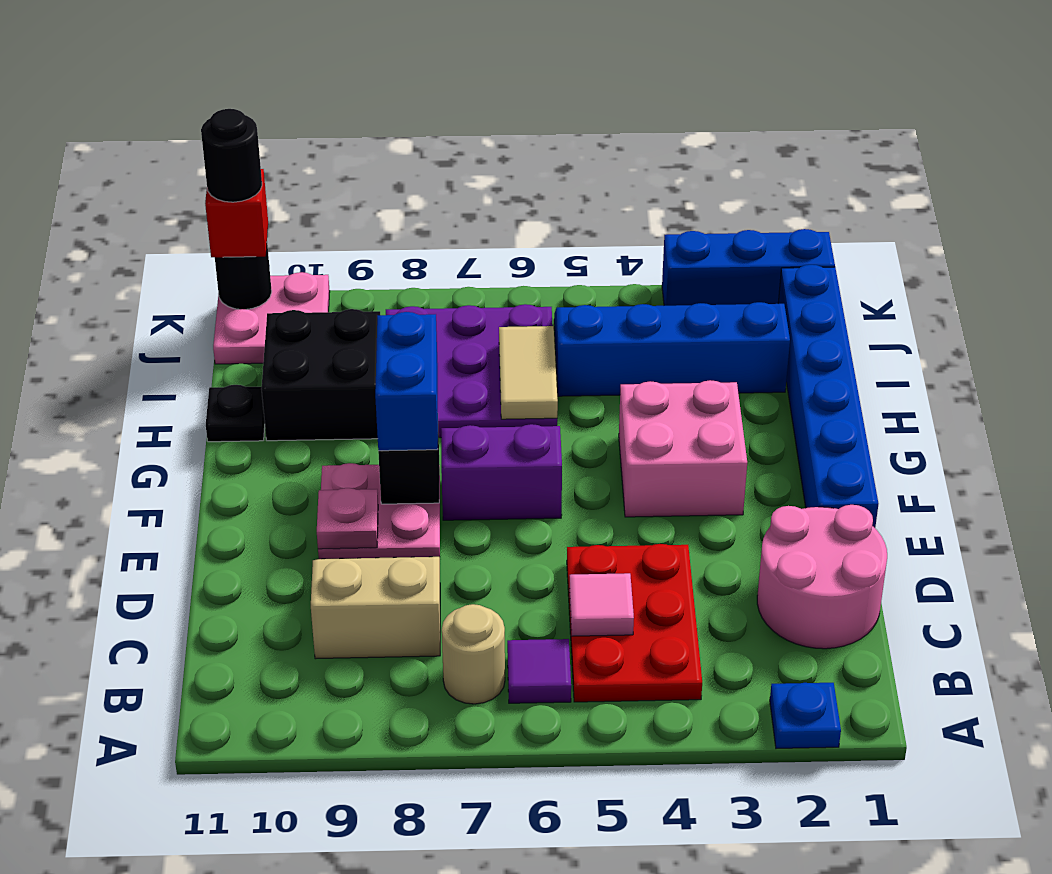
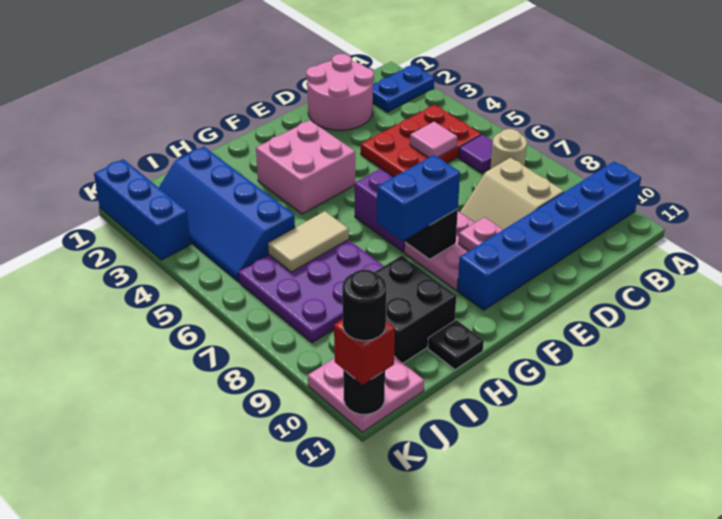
blue plate A2 level 1 -> blue plate A2:B2 level 1
blue brick E1:J1 level 1 -> blue brick A10:F10 level 1

